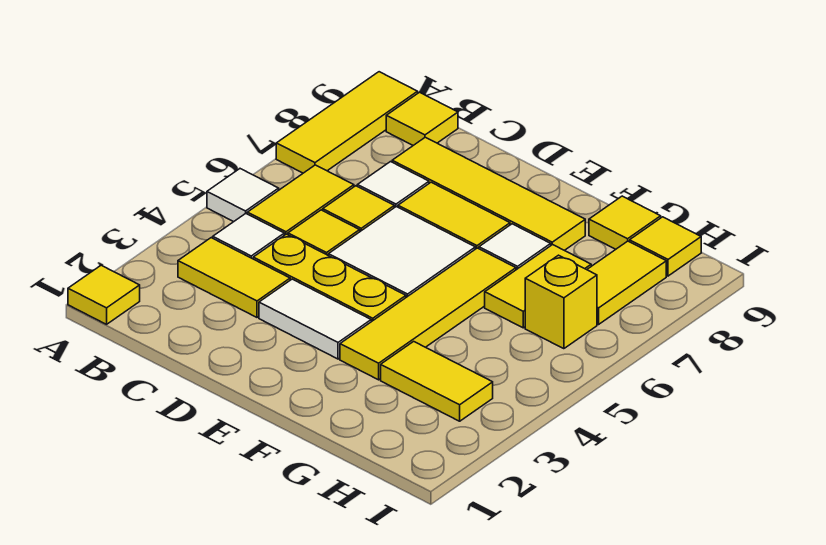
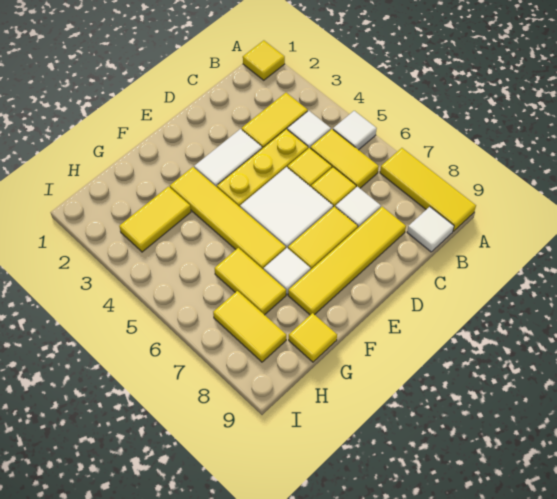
yellow tile B9 level 1 -> white tile B9 level 1
yellow brick H6 level 1 -> none
yellow tile H9 level 1 -> none

